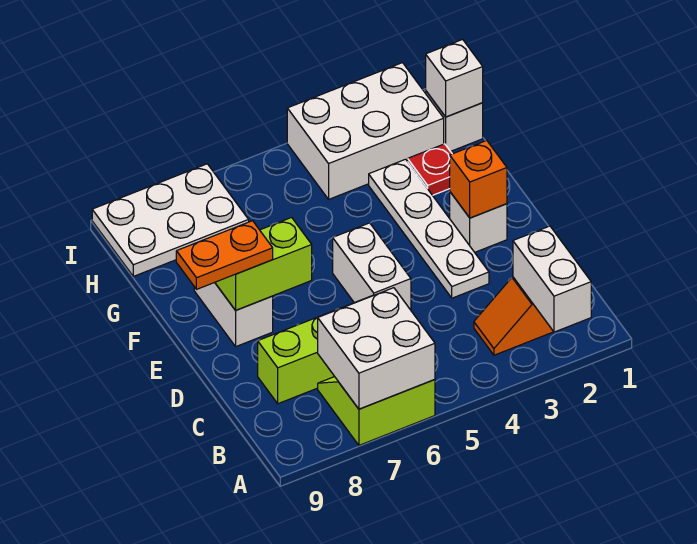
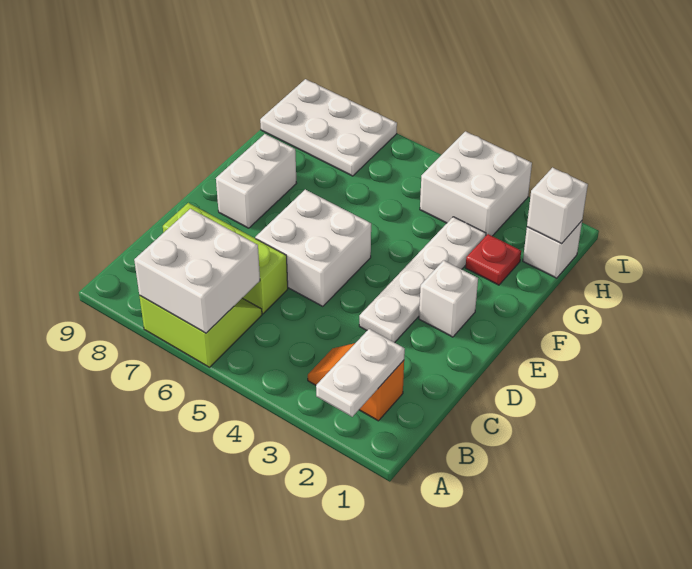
white brick A2:B2 level 2 -> white plate A2:B2 level 2
white brick D5:E5 level 1 -> white brick D5:E6 level 1
orange brick E2 level 2 -> none
lime brick E7:E8 level 2 -> none
orange plate E8:E9 level 3 -> none
white brick H2:I4 level 1 -> white brick H3:I4 level 1

